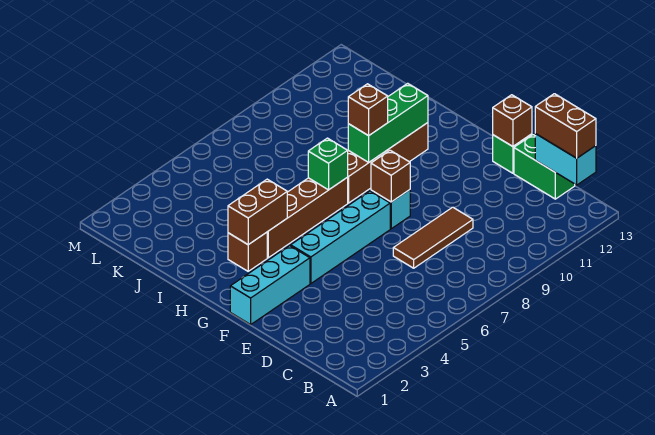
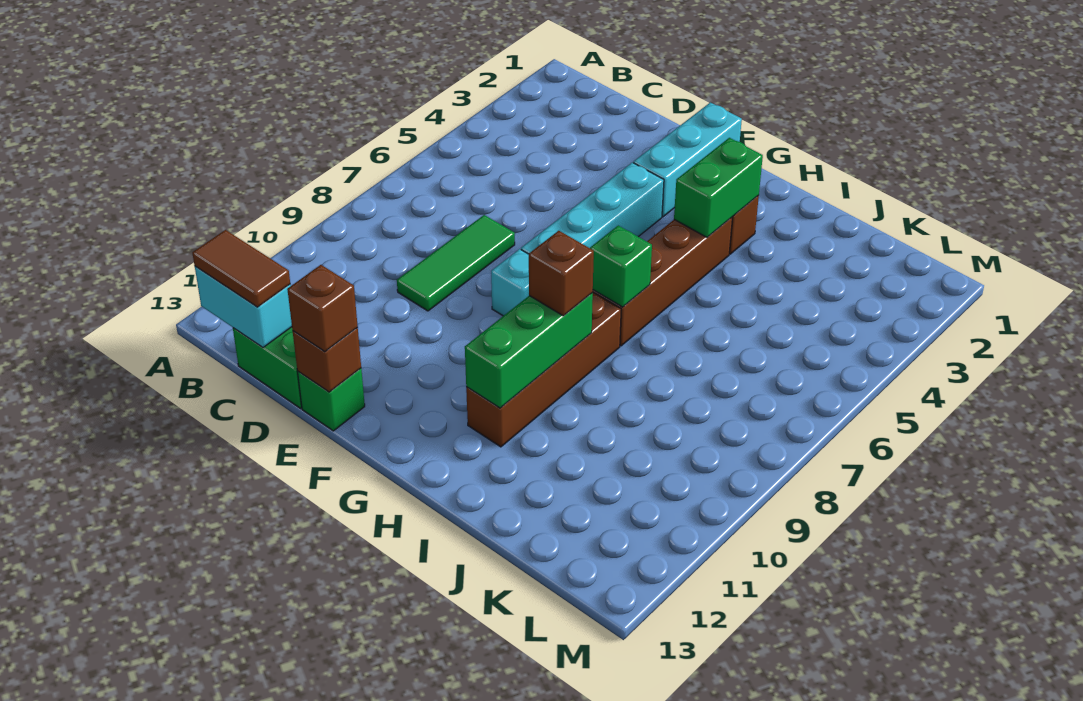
brown brick B13:C13 level 3 -> brown tile B13:C13 level 3
brown tile D7:D9 level 1 -> green tile D7:D9 level 1
brown brick F8 level 2 -> brown brick E13 level 3
brown brick H3:H4 level 2 -> green brick H3:H4 level 2

